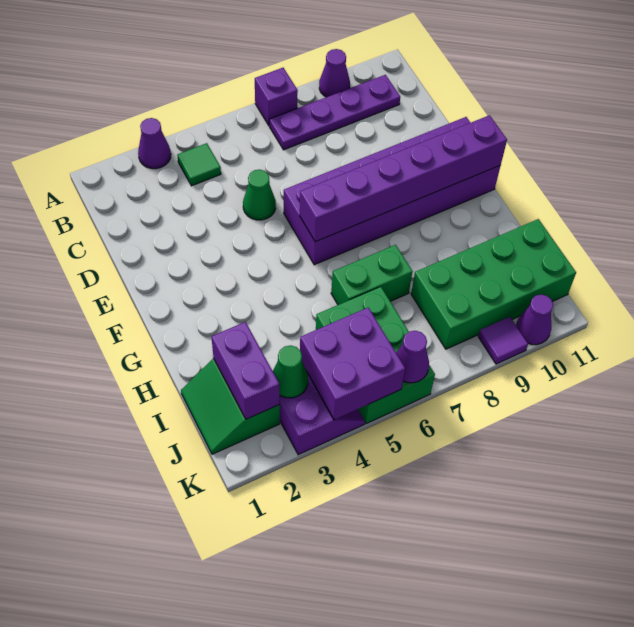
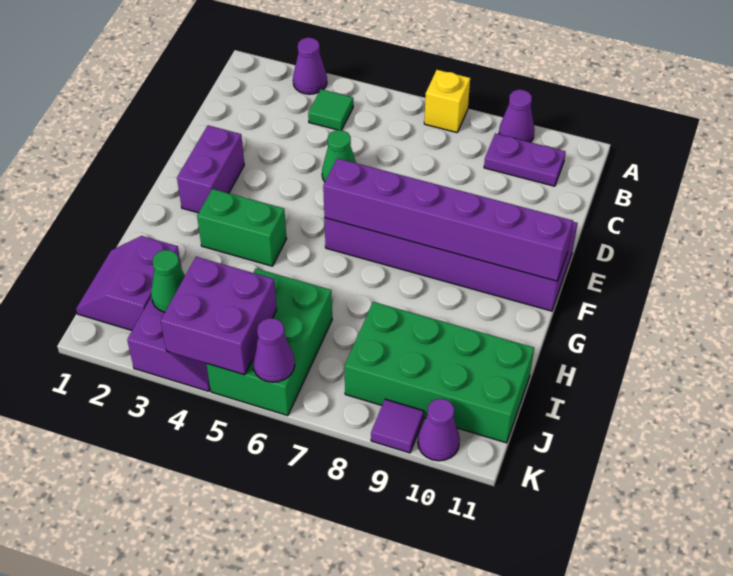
purple brick A7 level 1 -> yellow brick A7 level 1
purple plate B7:B10 level 1 -> purple plate B9:B10 level 1
green brick H6:H7 level 1 -> green brick G3:G4 level 1
green slope I1:J2 level 1 top 2 -> purple slope I1:J2 level 1 top 2
purple brick I2:J2 level 2 -> purple brick E2:F2 level 1

